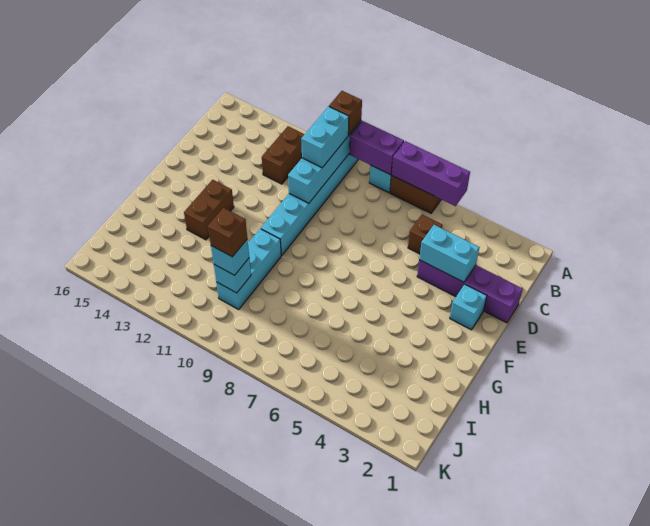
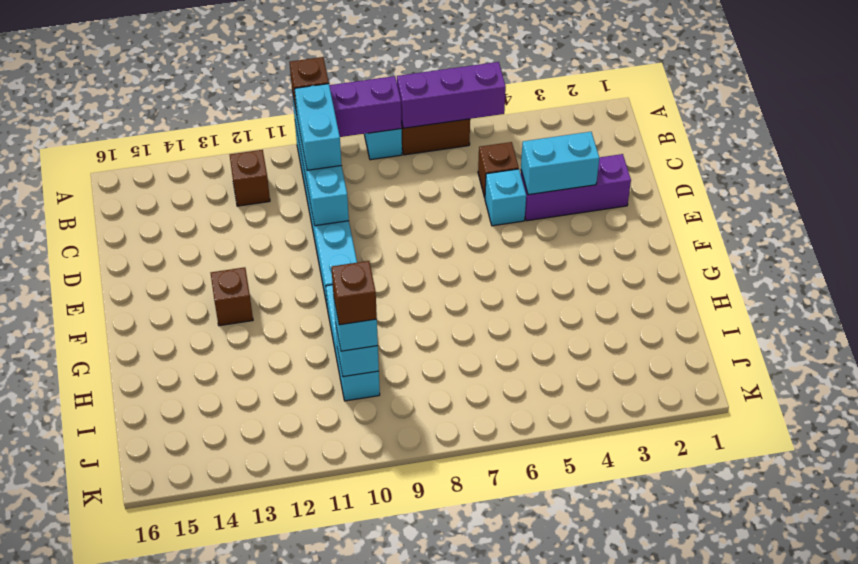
brown brick B12:C12 level 1 -> brown brick B12 level 1
purple brick D1:D4 level 1 -> purple brick D2:D4 level 1
cyan brick E2 level 1 -> cyan brick D5 level 1
brown brick F13:G13 level 1 -> brown brick F13 level 1

